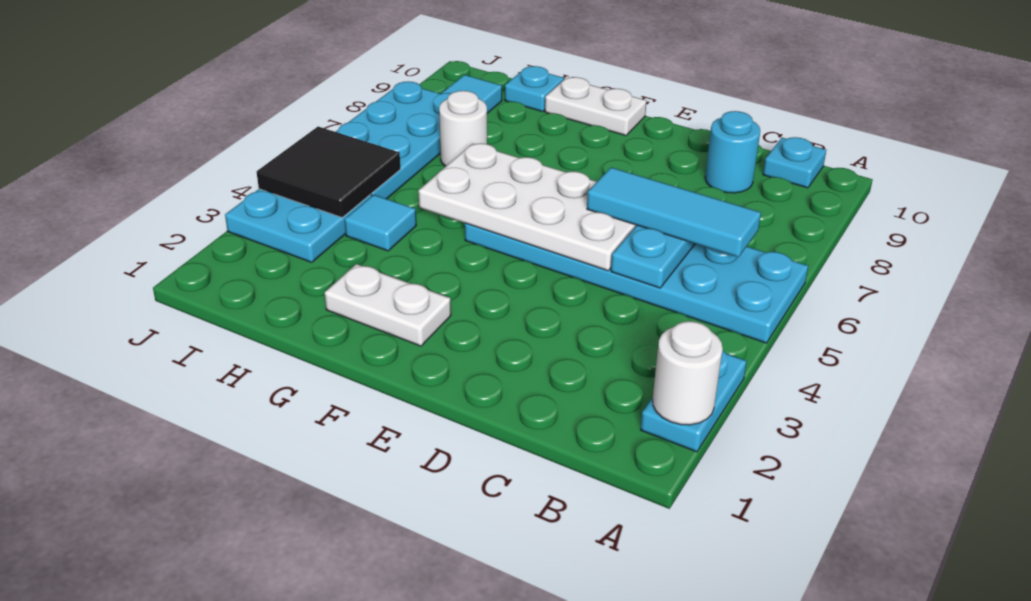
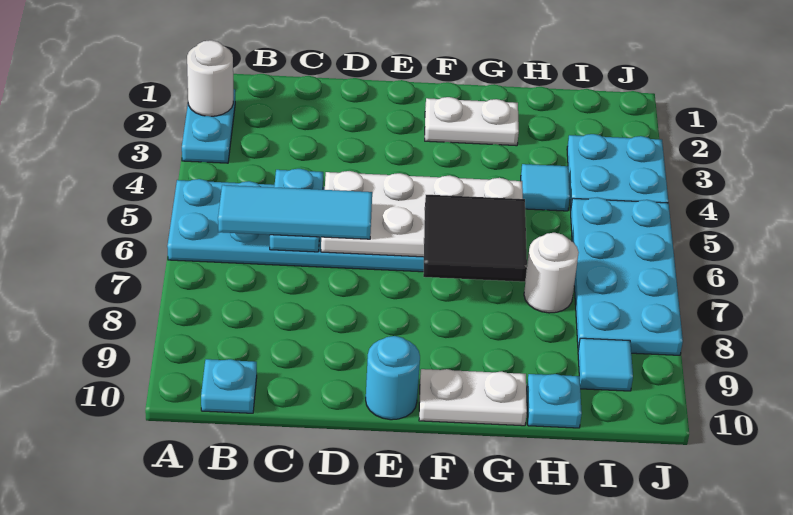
cyan round brick C9 level 1 -> cyan round brick E10 level 1
black tile I4:J5 level 2 -> black tile F6:G7 level 3

